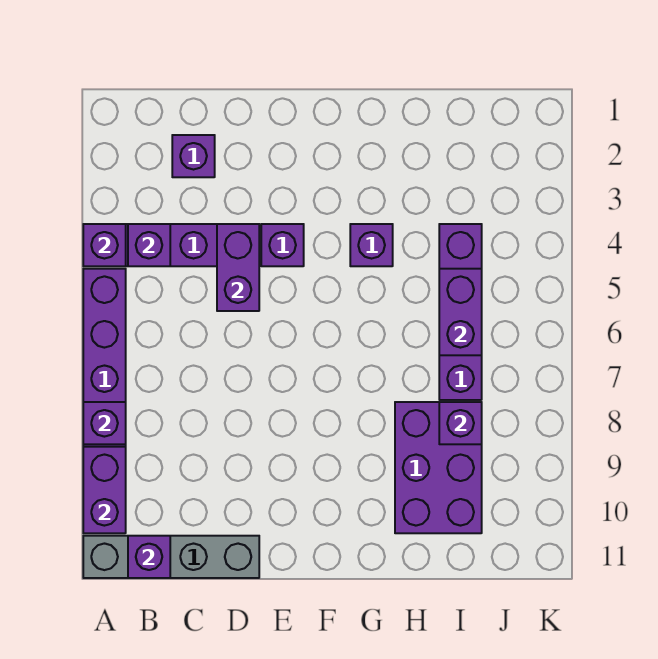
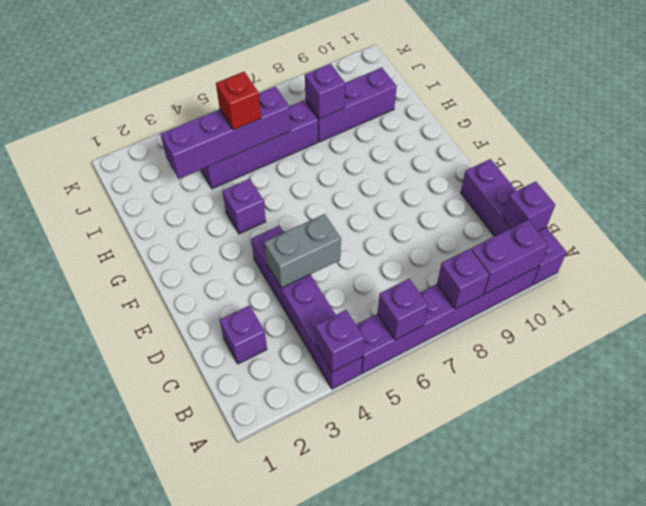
grey brick A11:D11 level 1 -> purple brick A11:D11 level 1
purple brick B4 level 2 -> purple brick A6 level 2
purple brick D4:D5 level 2 -> grey brick D4:D5 level 2
purple brick H8:I10 level 1 -> purple brick I8:I10 level 1
purple brick I5:I6 level 2 -> purple brick I3:I6 level 2
none -> red brick I5 level 3

